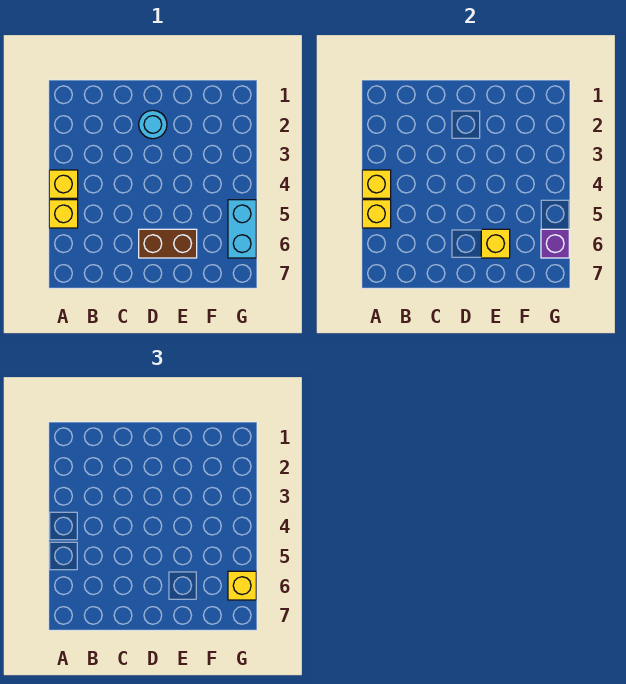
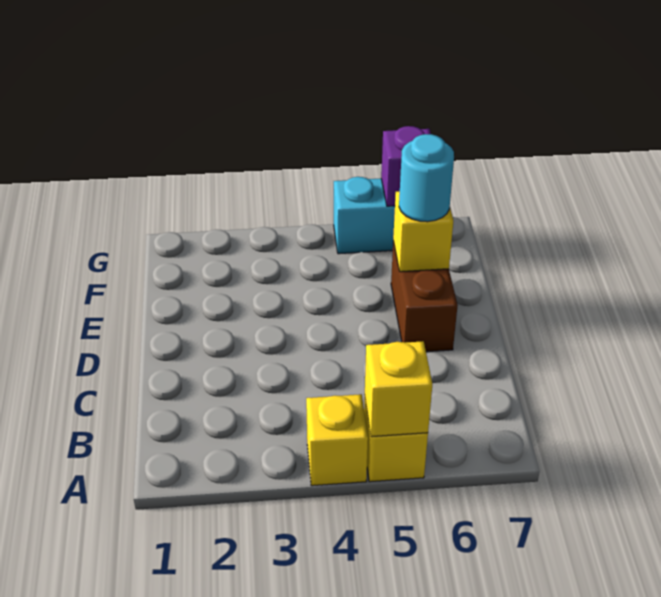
yellow brick A4 level 2 -> none
cyan round brick D2 level 1 -> cyan round brick E6 level 3
yellow brick G6 level 3 -> none

